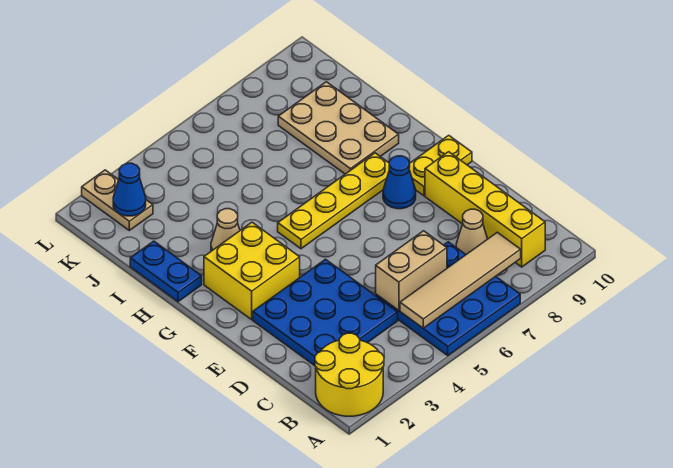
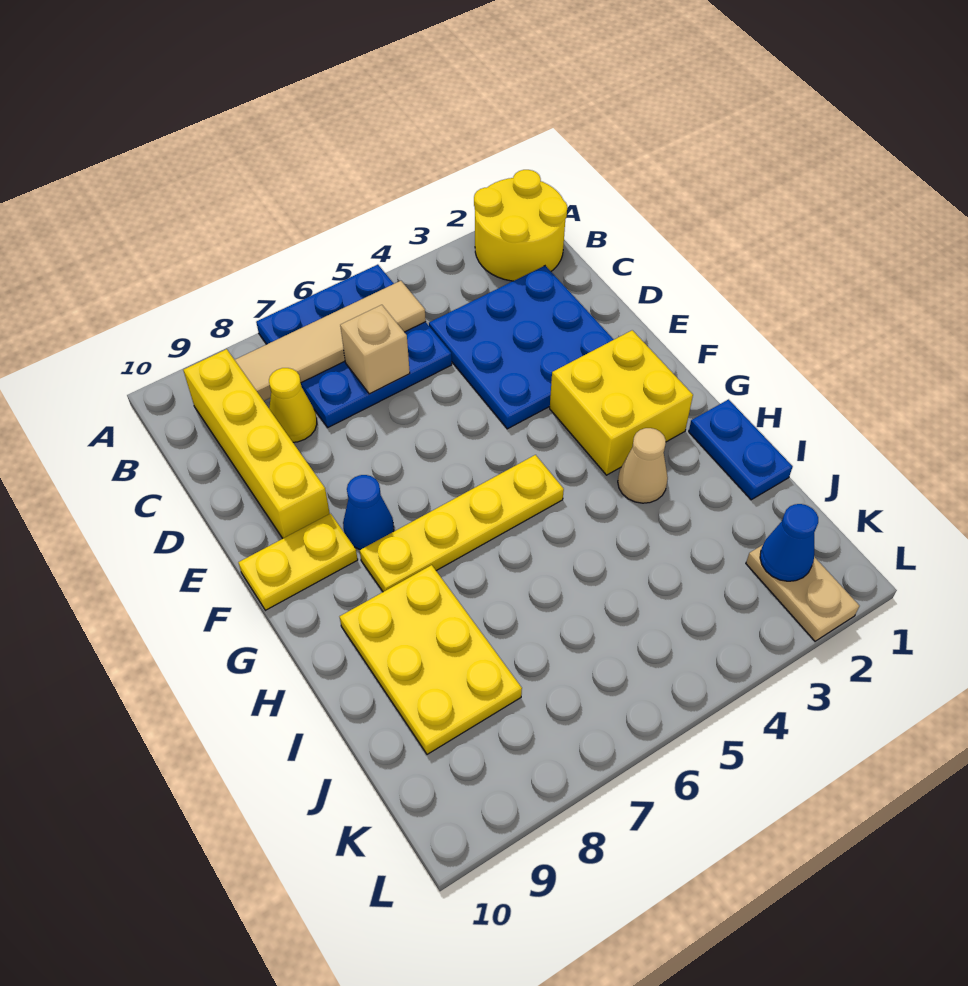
tan brick C5:C6 level 2 -> tan brick C6 level 2
tan cone C8 level 1 -> yellow cone C8 level 1
tan plate H8:J9 level 1 -> yellow plate H8:J9 level 1

